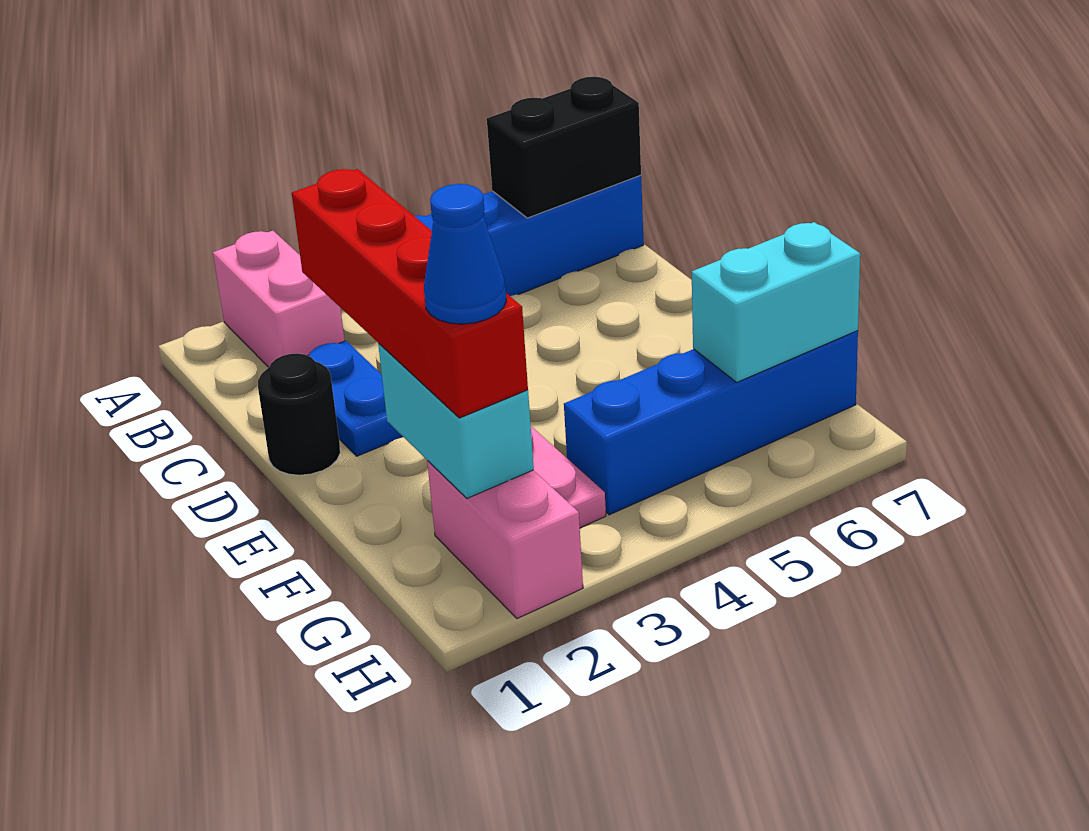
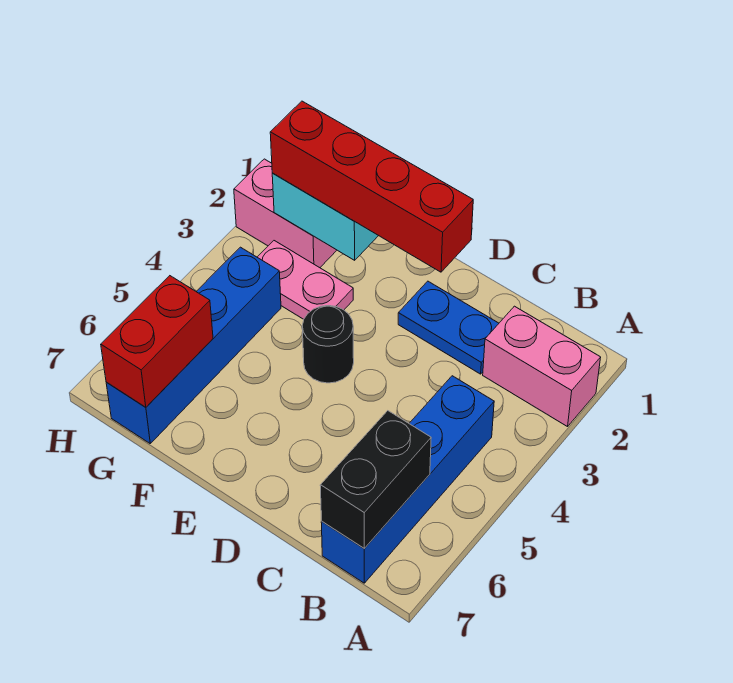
black round brick D1 level 1 -> black round brick E4 level 1
blue cone G2 level 4 -> none
cyan brick G6:G7 level 2 -> red brick G6:G7 level 2

